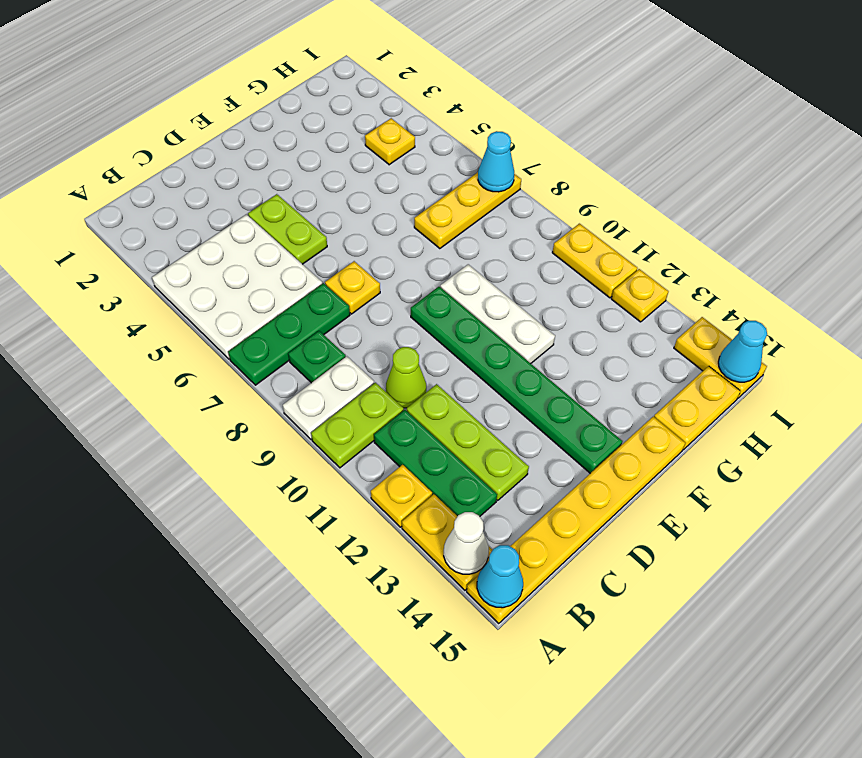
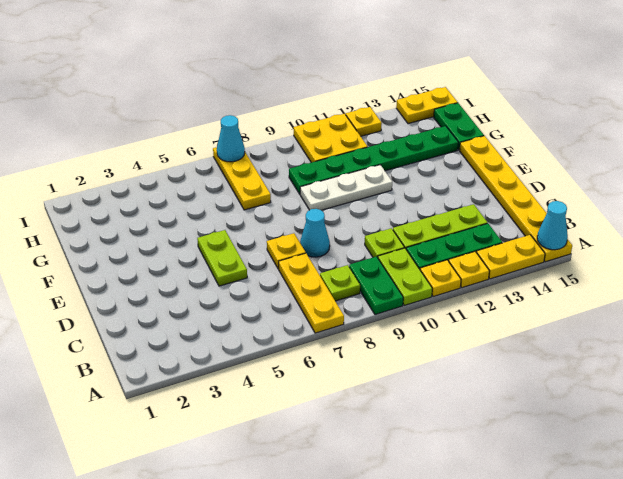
white plate A4:C6 level 1 -> none
green plate A7:C7 level 1 -> yellow plate A7:C7 level 1
white plate A9:B9 level 1 -> green plate A9:B9 level 1
white cone A14 level 2 -> none
green plate B8 level 1 -> lime plate B8 level 1
lime cone C10 level 1 -> lime plate C10 level 1
lime plate D4:D5 level 1 -> lime plate D5:E5 level 1
green plate E9:E14 level 1 -> green plate G9:G14 level 1
yellow plate G15:H15 level 1 -> green plate G15:H15 level 1
yellow plate H4 level 1 -> yellow plate A11 level 1
yellow plate I10:I11 level 1 -> yellow plate H10:I11 level 1
cyan cone I15 level 2 -> cyan cone D8 level 1

